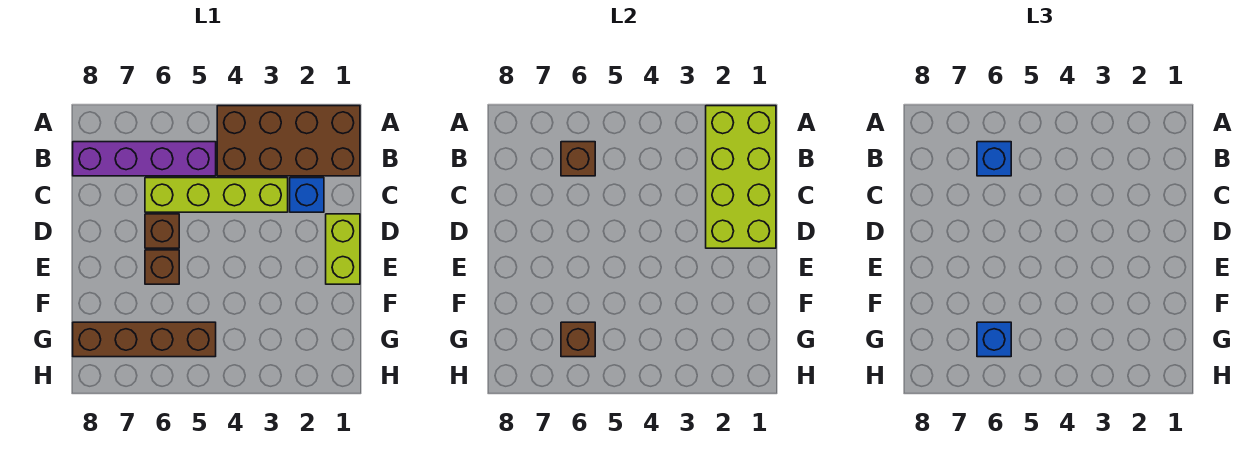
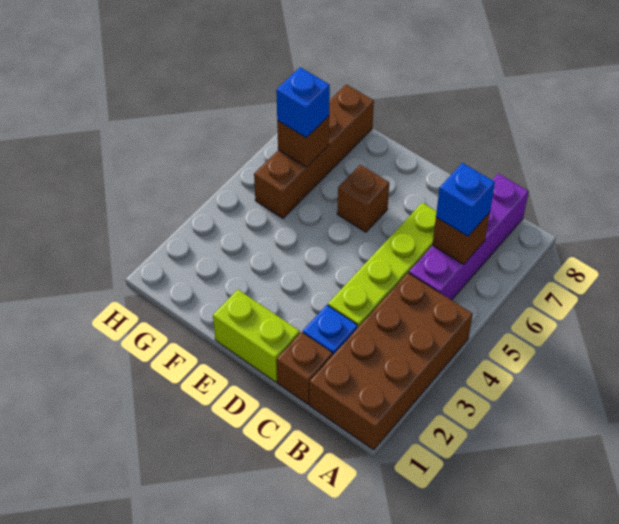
lime brick A1:D2 level 2 -> none
brown brick D6 level 1 -> brown brick C1 level 1

